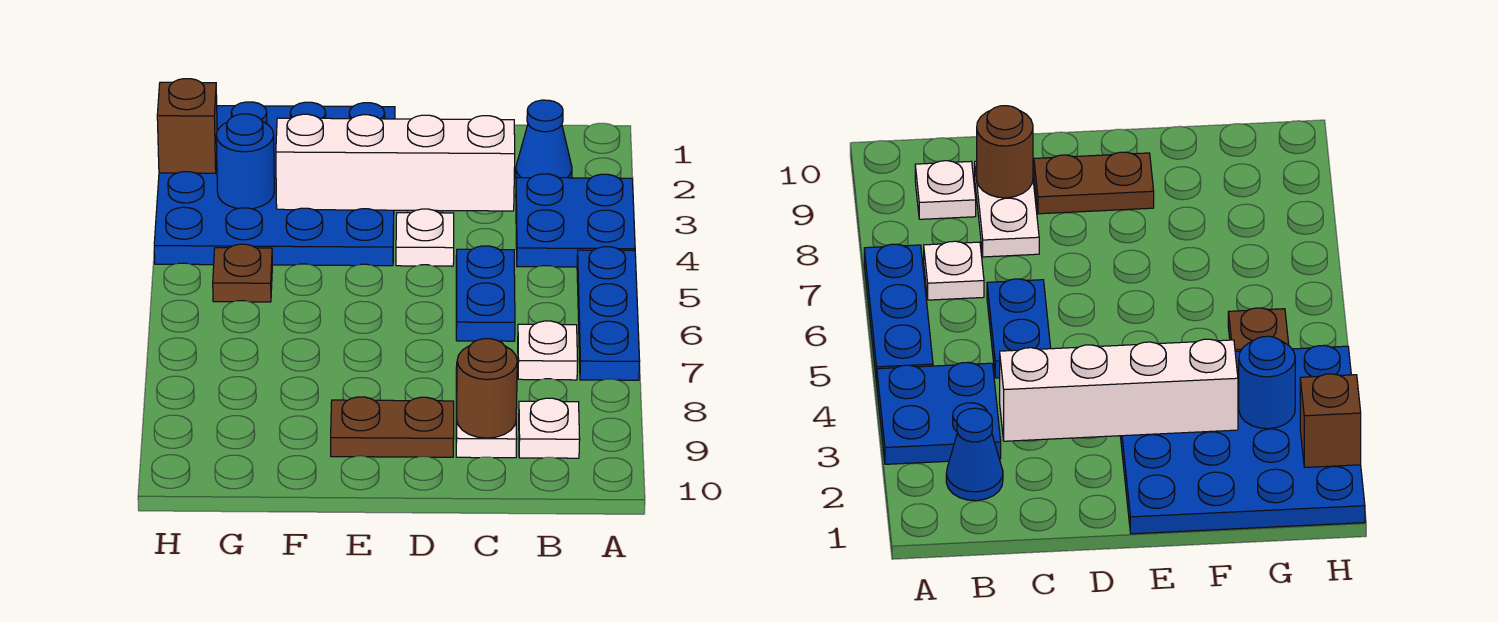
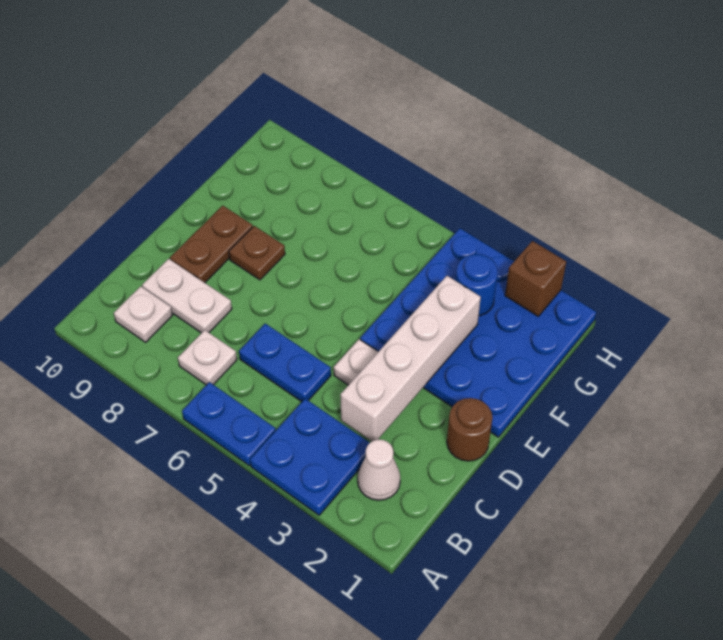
blue plate A5:A7 level 1 -> blue plate A5:A6 level 1
blue cone B2 level 1 -> white cone B2 level 1
brown round brick C9 level 2 -> brown round brick D1 level 1
brown plate G5 level 1 -> brown plate E8 level 1

